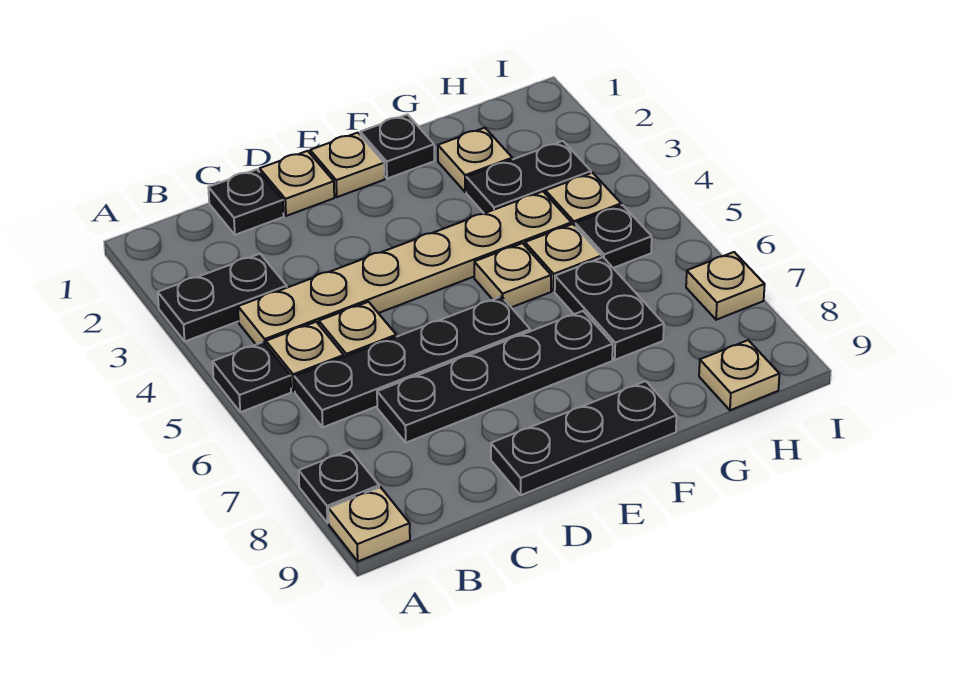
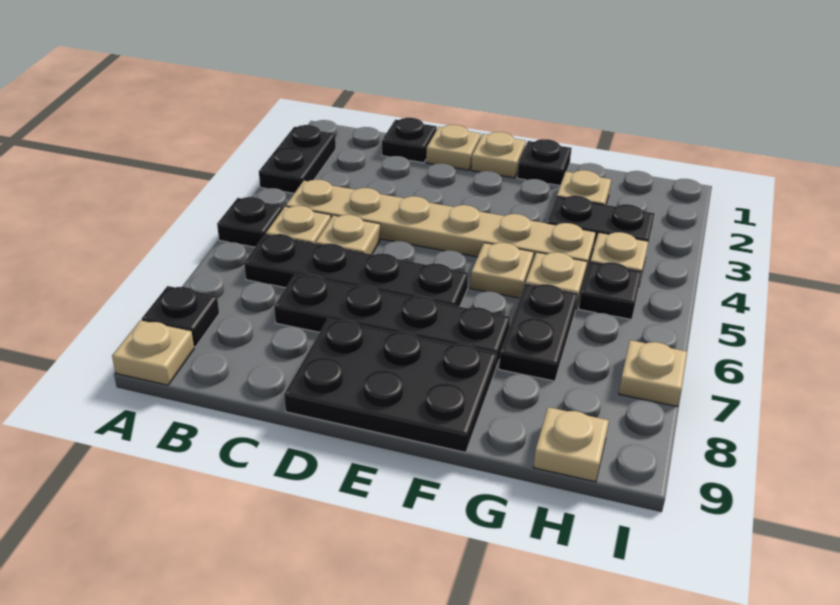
black plate A3:B3 level 1 -> black plate A2:A3 level 1
black plate D9:F9 level 1 -> black plate D8:F9 level 1

